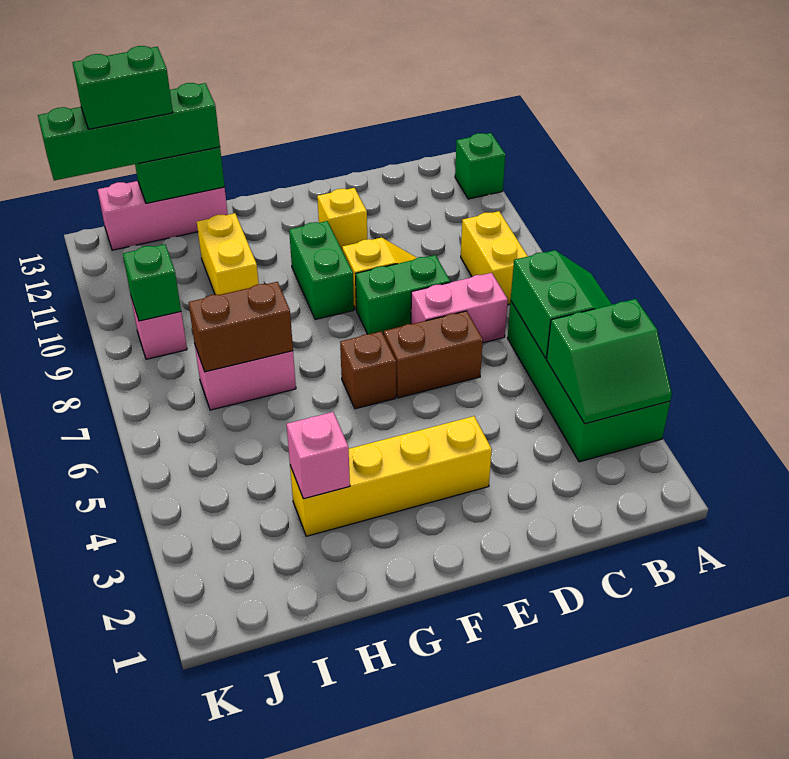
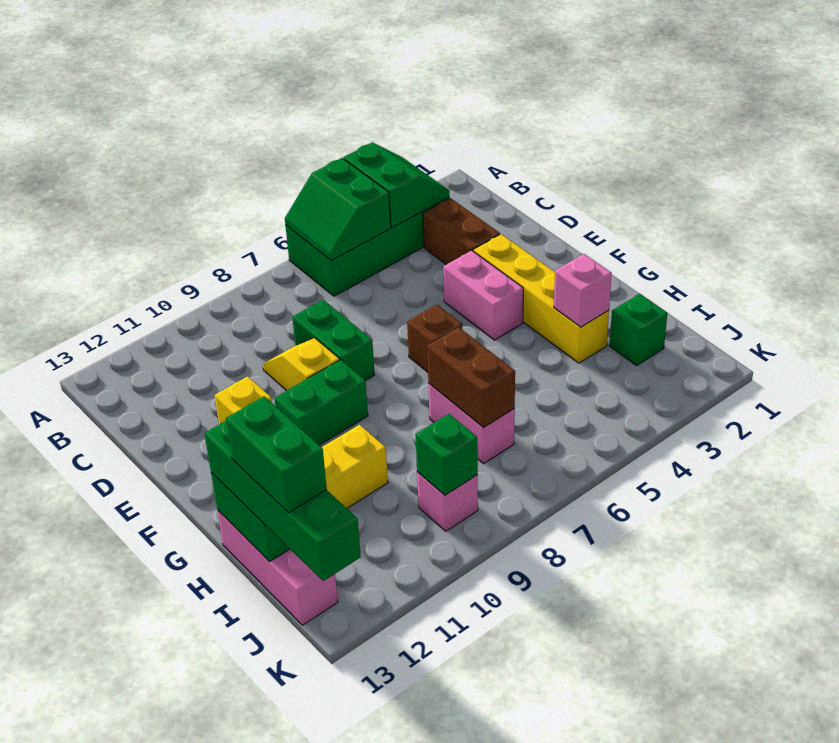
green slope A5:B6 level 2 top B -> green slope A5:B6 level 2 top 5
green brick A12 level 1 -> green brick I2 level 1
yellow brick B8:B9 level 1 -> none
pink brick C7:D7 level 1 -> pink brick E4:F4 level 1
brown brick D6:E6 level 1 -> brown brick C3:D3 level 1

